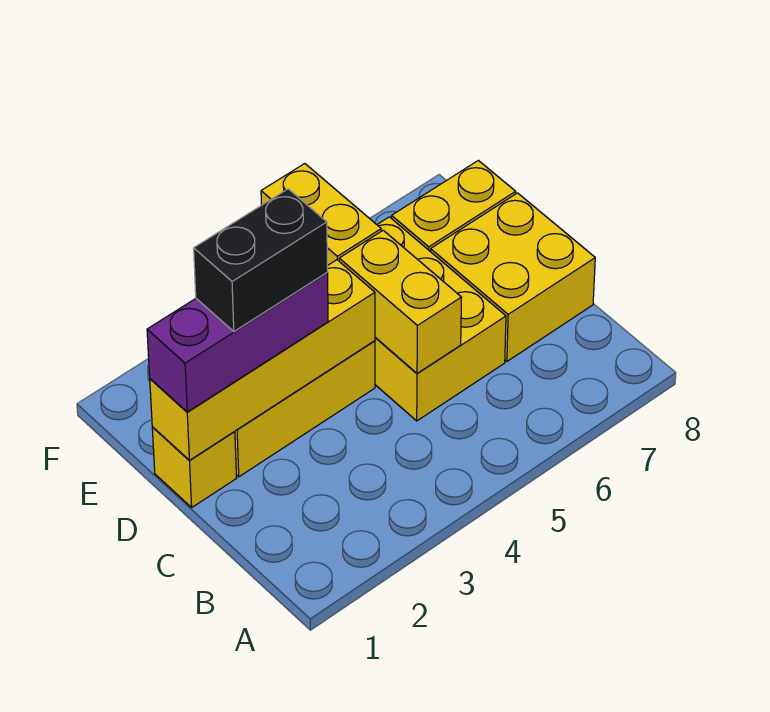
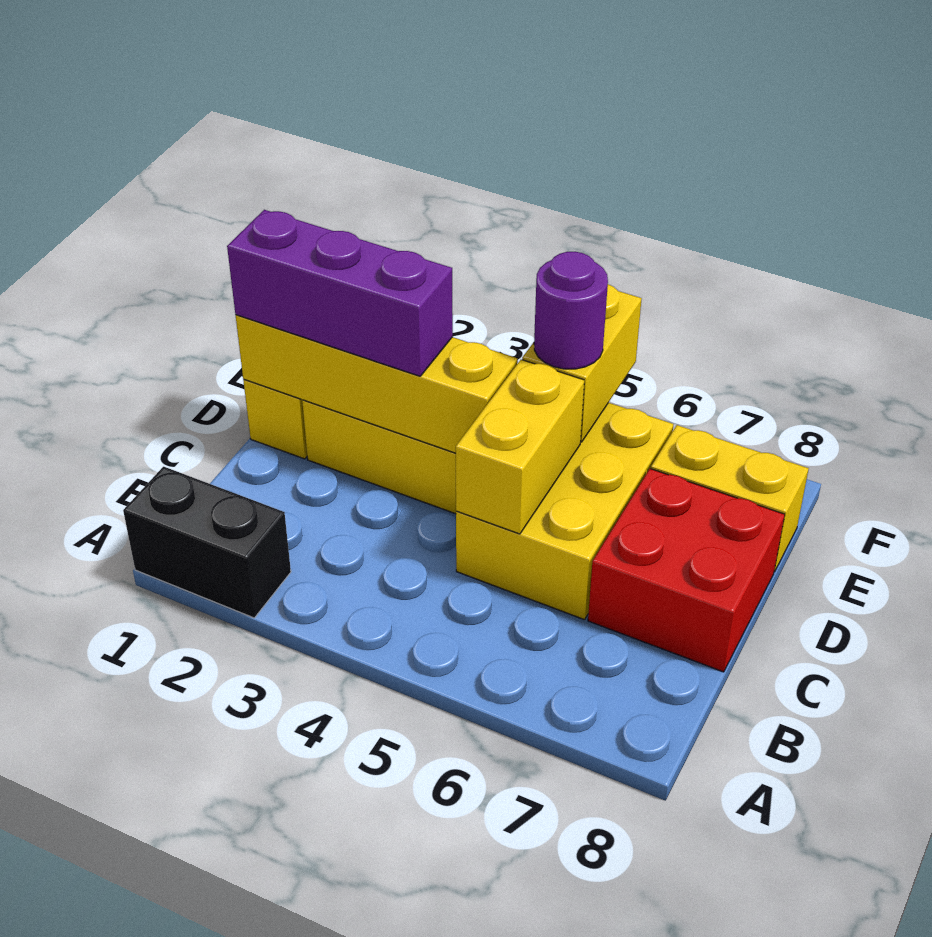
yellow brick C7:D8 level 1 -> red brick C7:D8 level 1
black brick D2:D3 level 4 -> black brick A1:A2 level 1
none -> purple round brick E5 level 3

